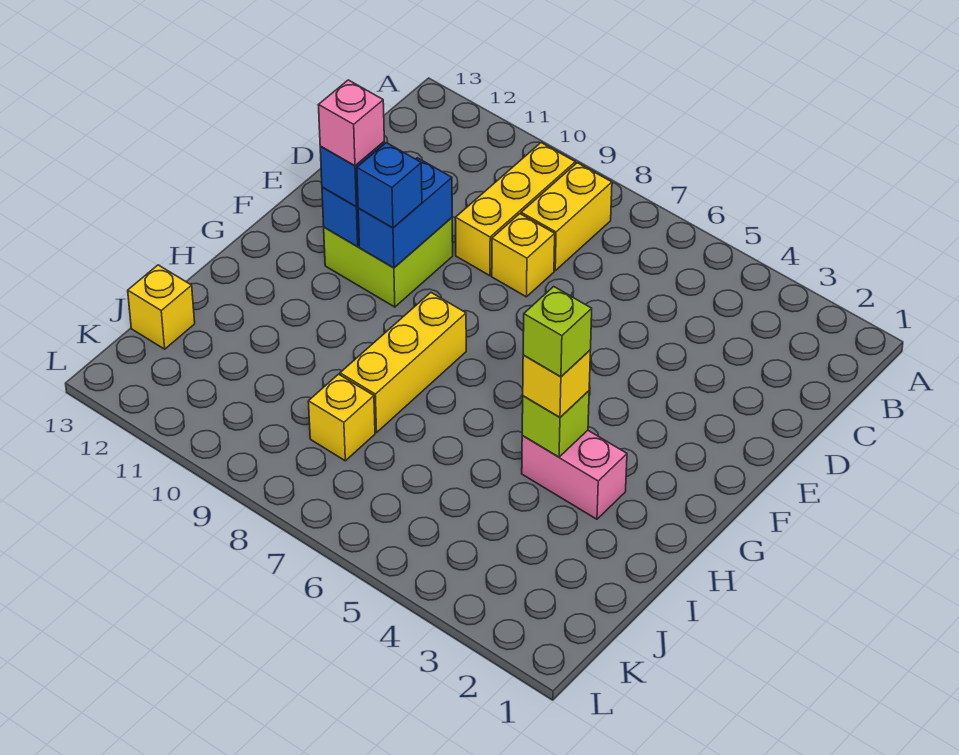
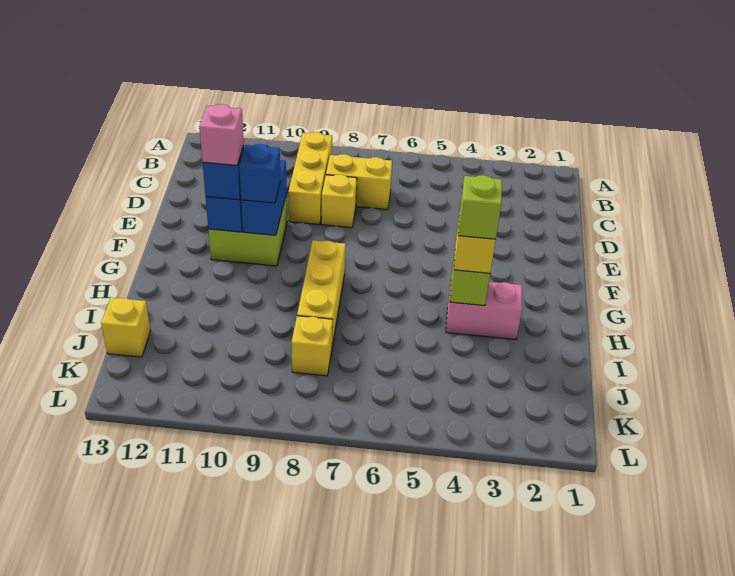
yellow brick B8:C8 level 1 -> yellow brick C7:C8 level 1

